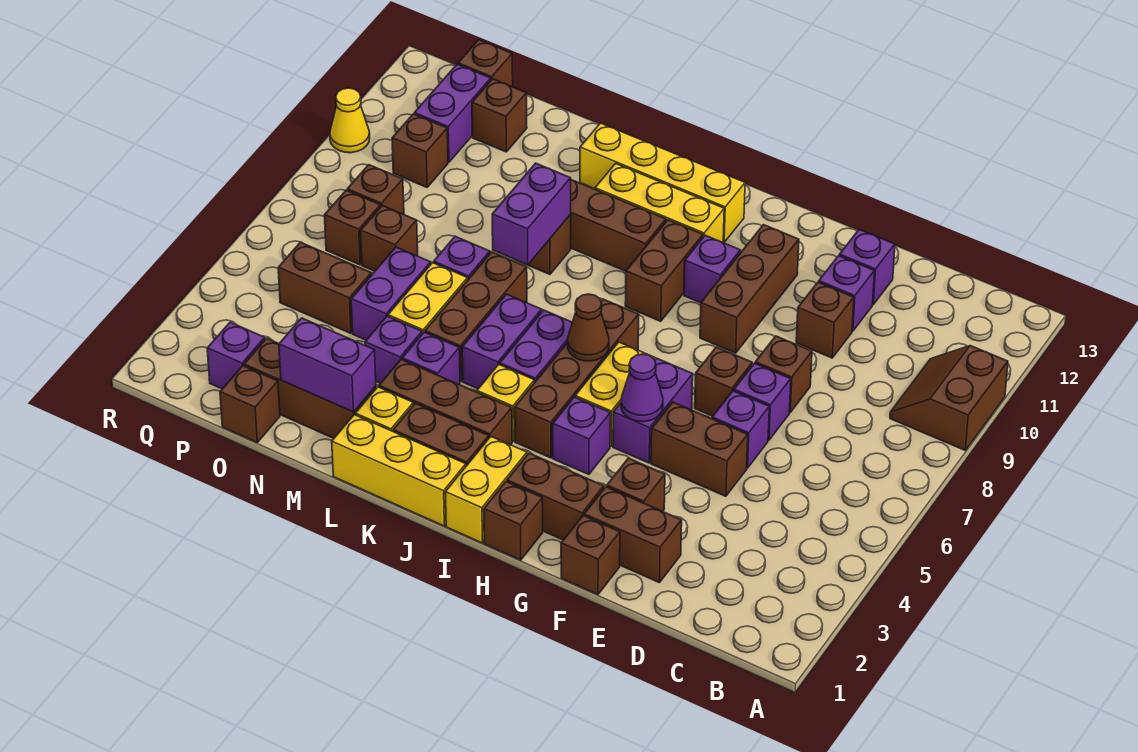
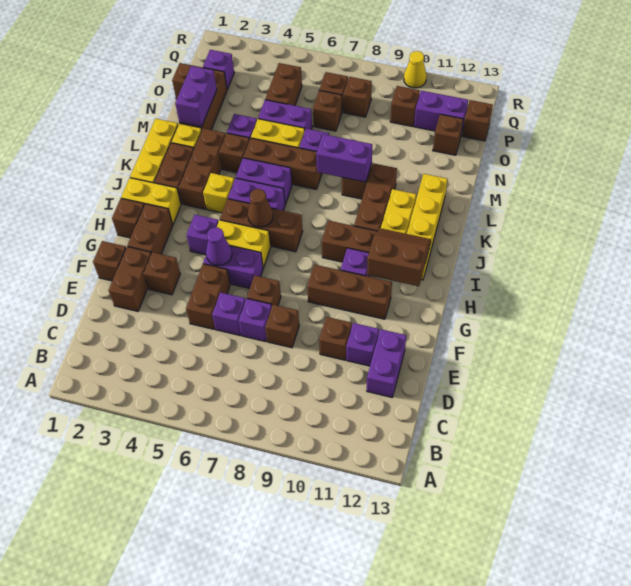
brown slope A9:B10 level 1 top A -> brown slope H11:I12 level 2 top H
purple brick E12 level 1 -> purple brick D12:E12 level 1
brown brick I4:I7 level 1 -> brown brick I5:I7 level 1
purple brick L4 level 1 -> brown brick L4 level 1

